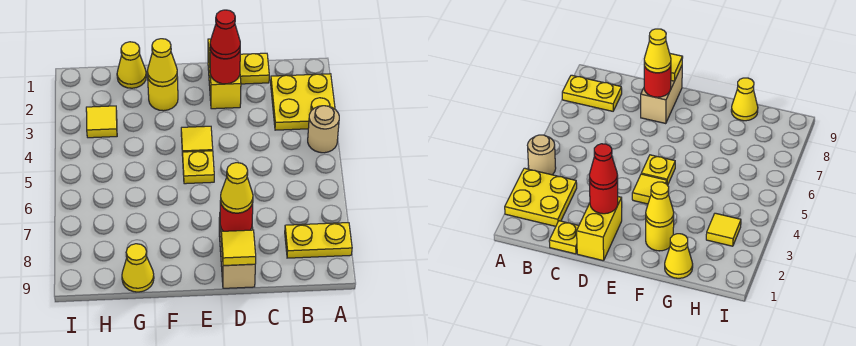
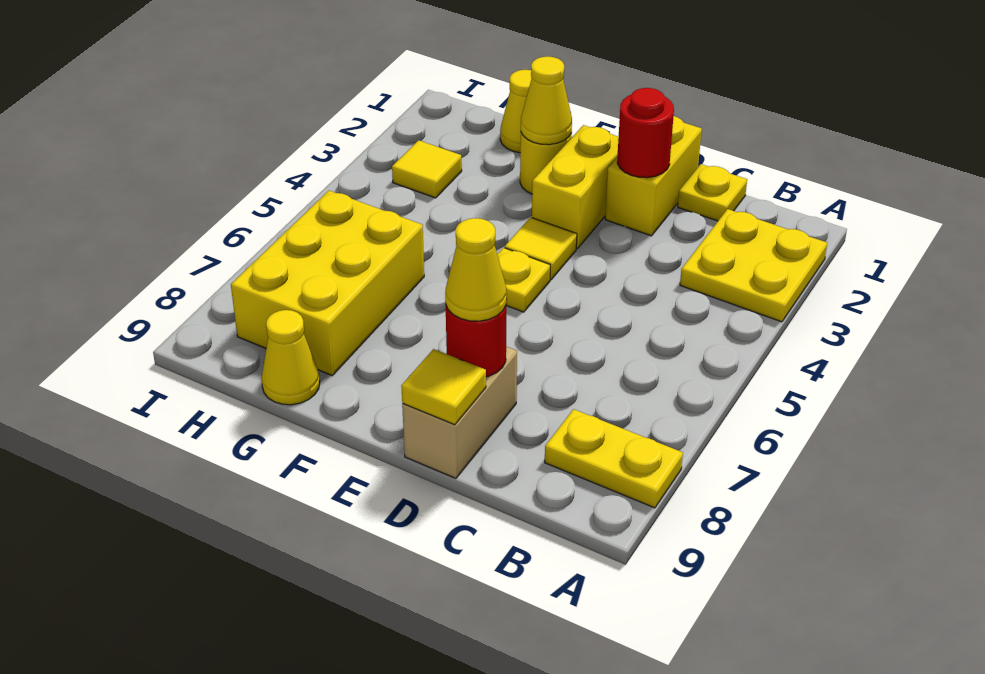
tan round brick A4 level 1 -> none
red cone D2 level 3 -> none
none -> yellow brick E2:E3 level 1
none -> yellow brick G6:H8 level 1

